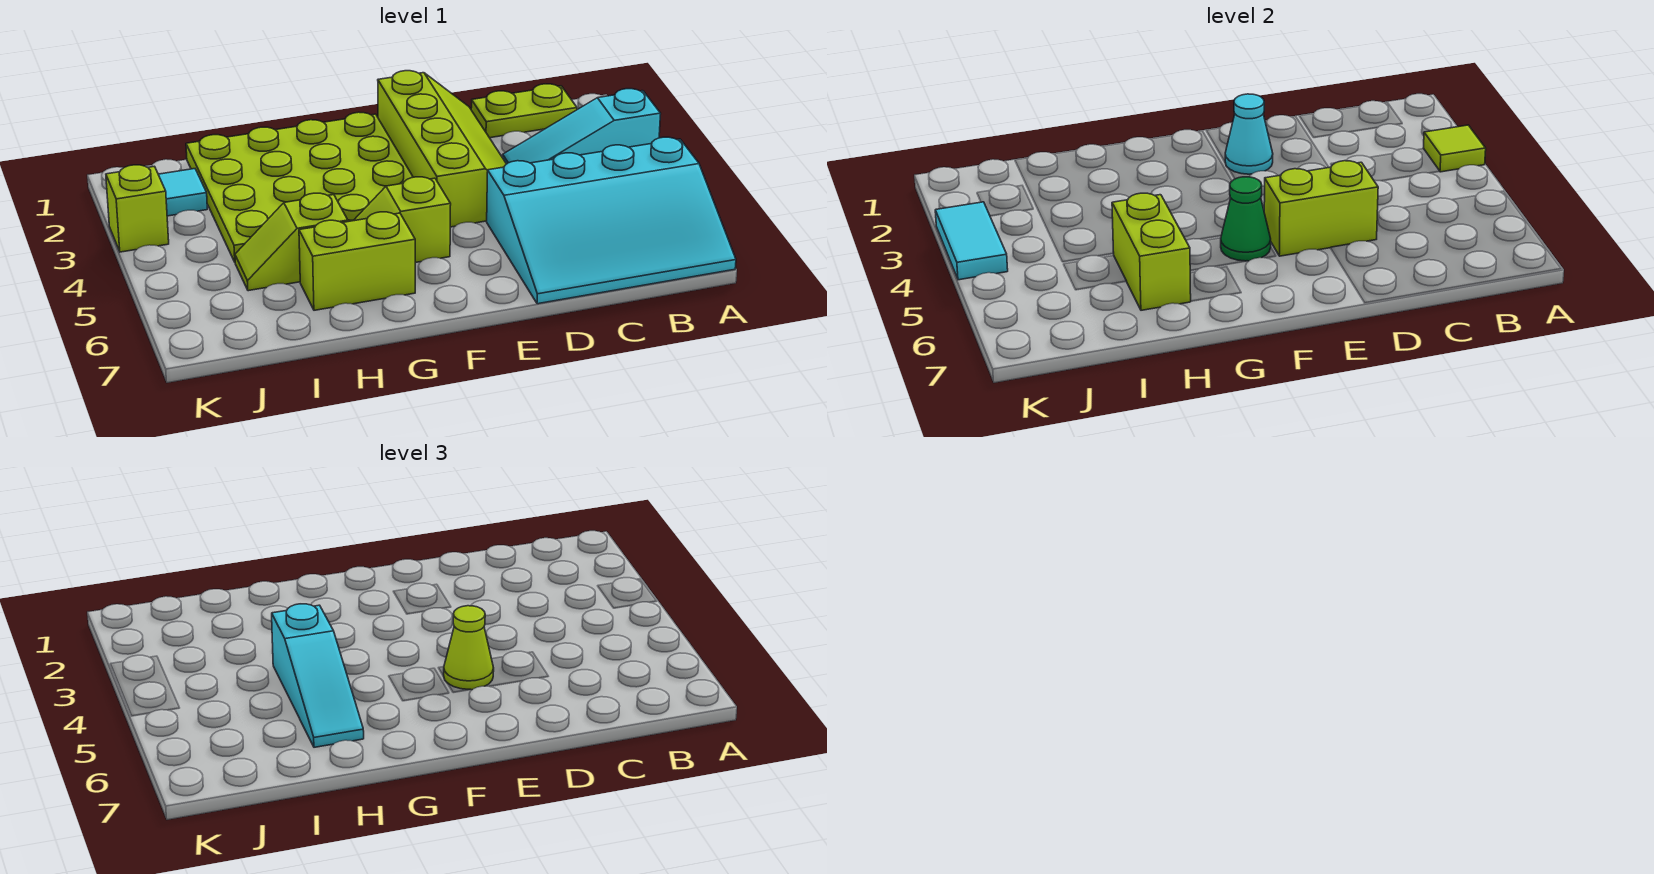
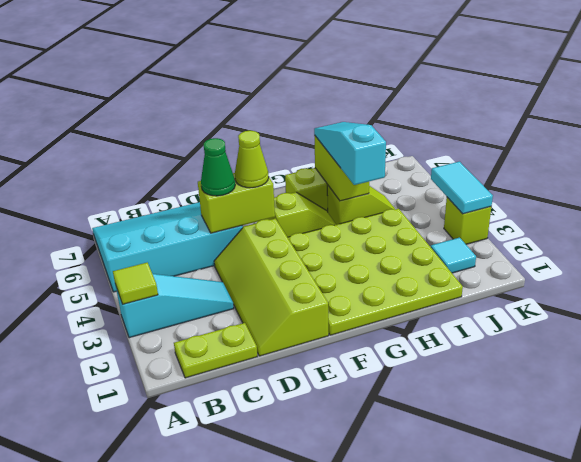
cyan cone E2 level 2 -> none
green cone F5 level 2 -> green cone D5 level 3

